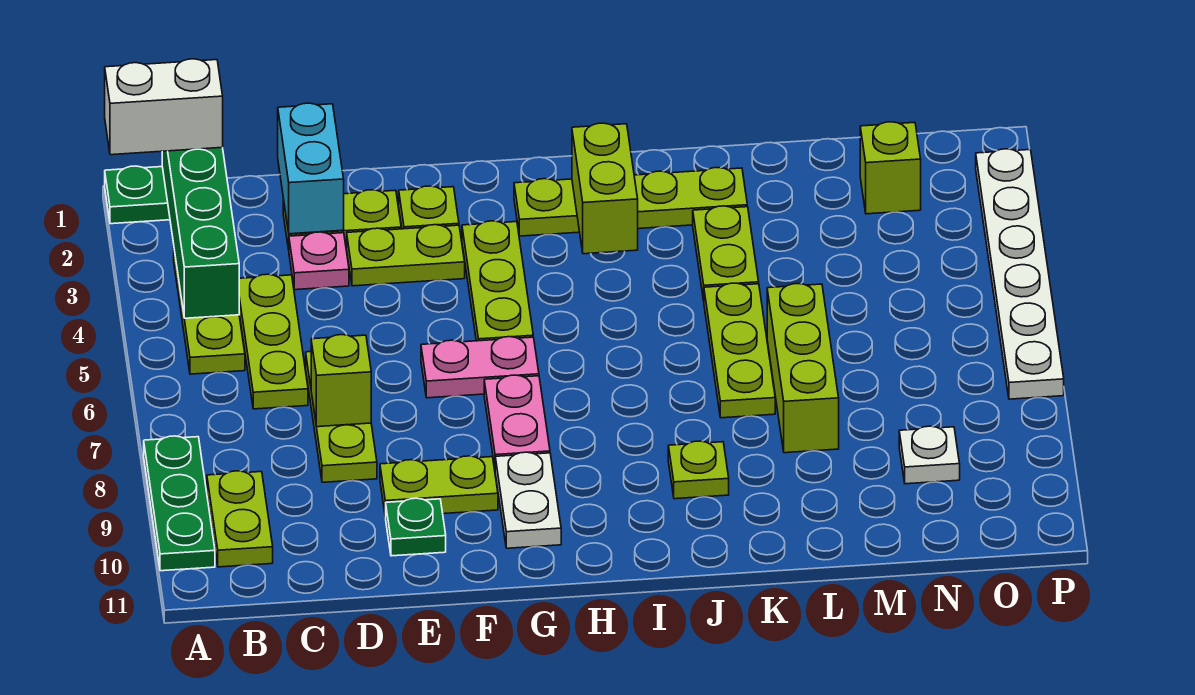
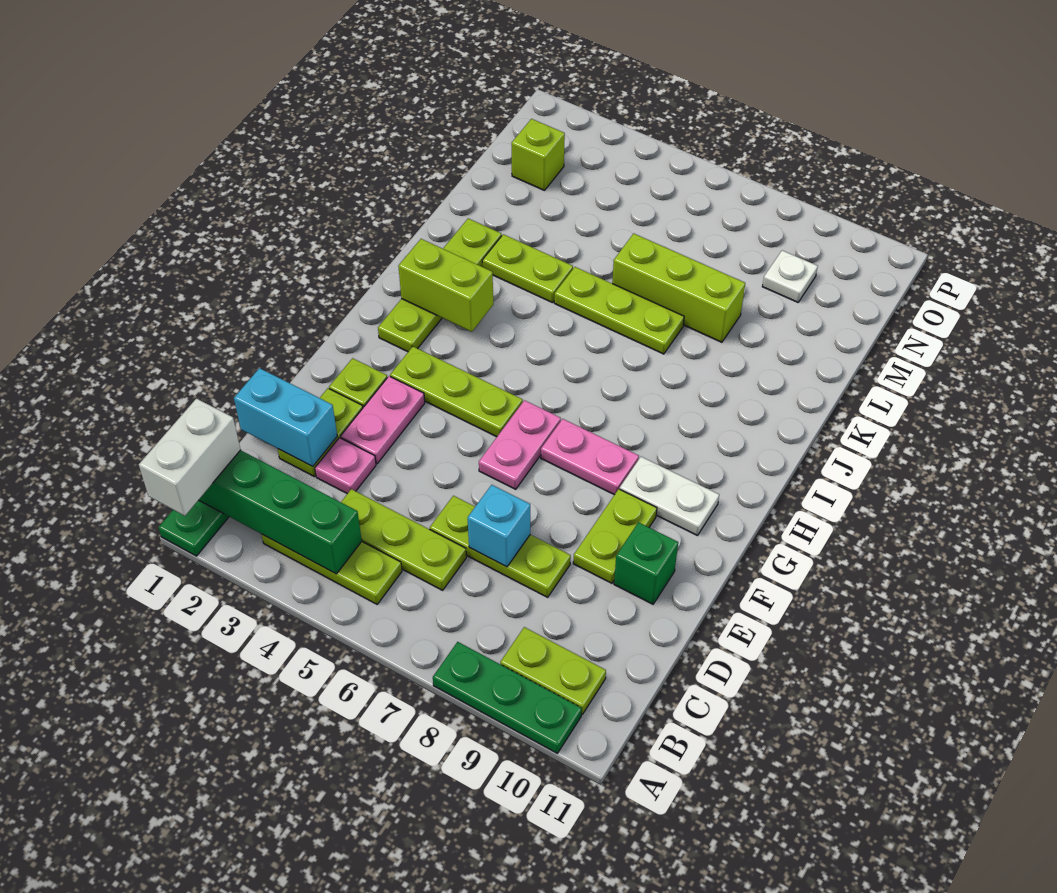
lime brick D7 level 2 -> cyan brick D7 level 2
lime plate E3:F3 level 1 -> pink plate E3:F3 level 1
green plate E10 level 1 -> green brick E10 level 1
lime plate J9 level 1 -> none
white plate P2:P7 level 1 -> none

